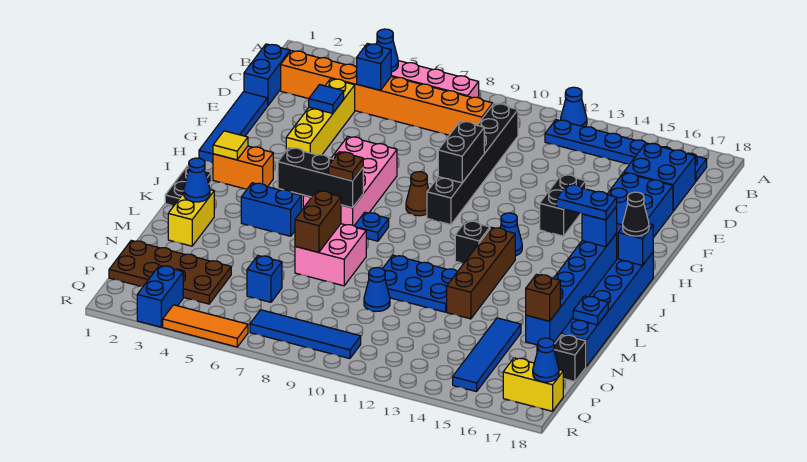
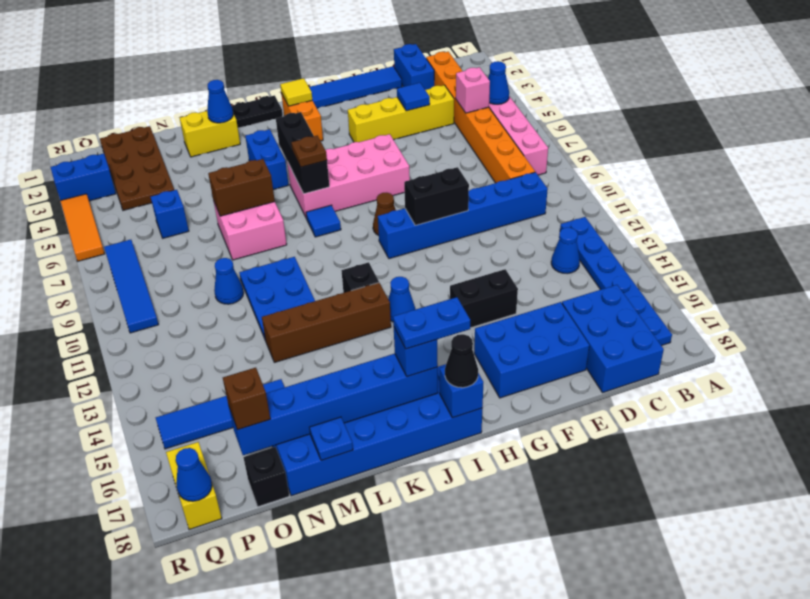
blue cone A12 level 1 -> blue cone C13 level 1
blue brick C1:D1 level 1 -> blue brick D1:D2 level 1
blue brick C5 level 2 -> pink brick C5 level 2
black brick C10:H10 level 1 -> blue brick C10:H10 level 1
blue brick C16:D17 level 1 -> blue brick C16:D18 level 1
blue plate J8 level 1 -> blue tile J8 level 1
blue plate J16:J17 level 4 -> blue plate I17:J17 level 4

